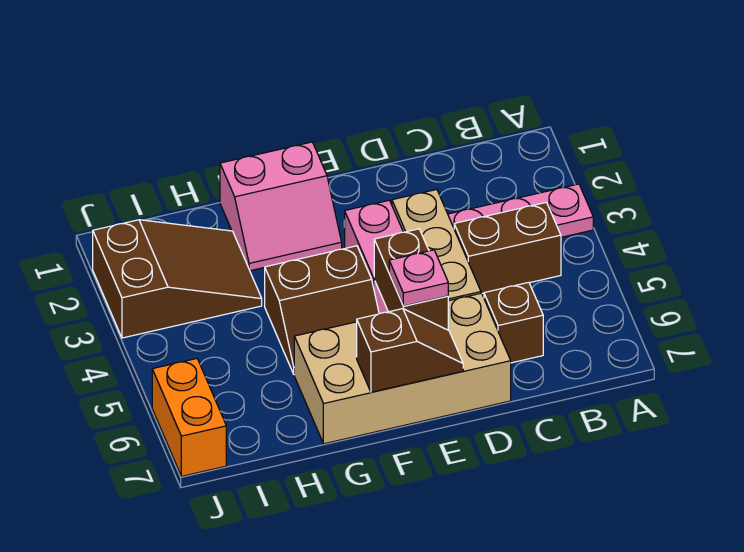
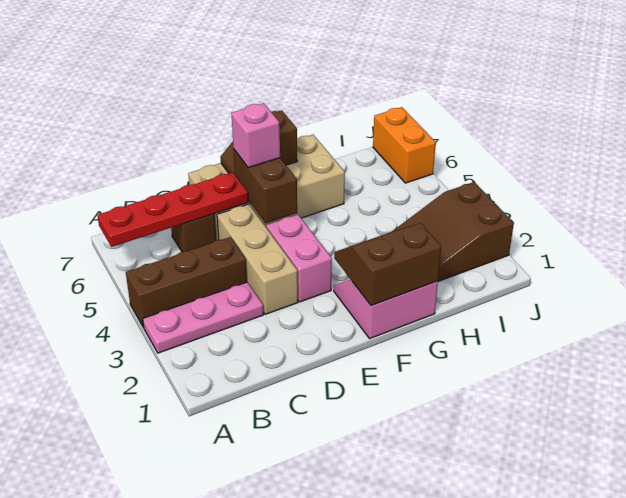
none -> red plate A6:D6 level 2
brown brick B4:C4 level 1 -> brown brick A4:C4 level 1
pink plate E6 level 3 -> pink brick E6 level 3
brown slope F4:G5 level 1 top 4 -> brown slope F1:G2 level 2 top 1

